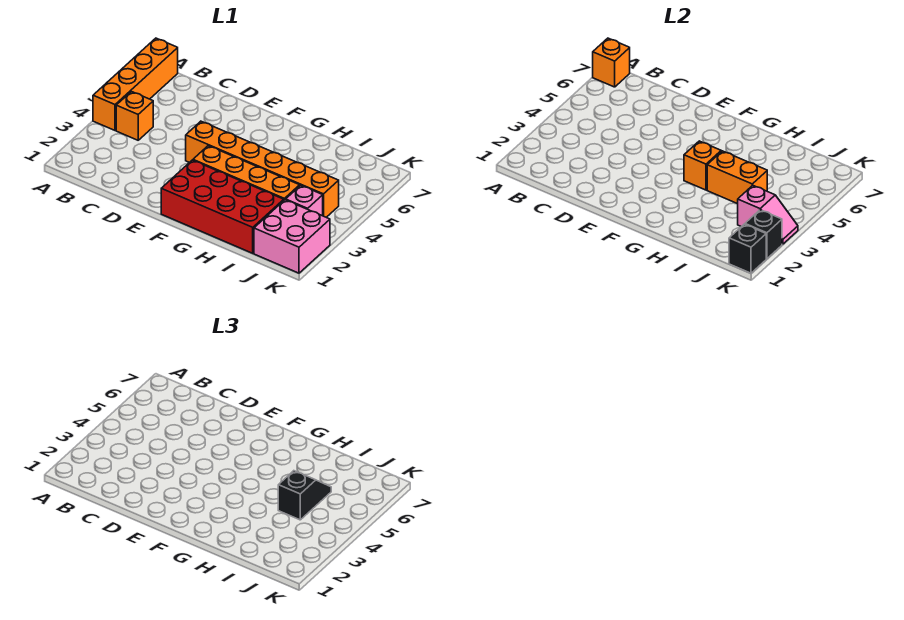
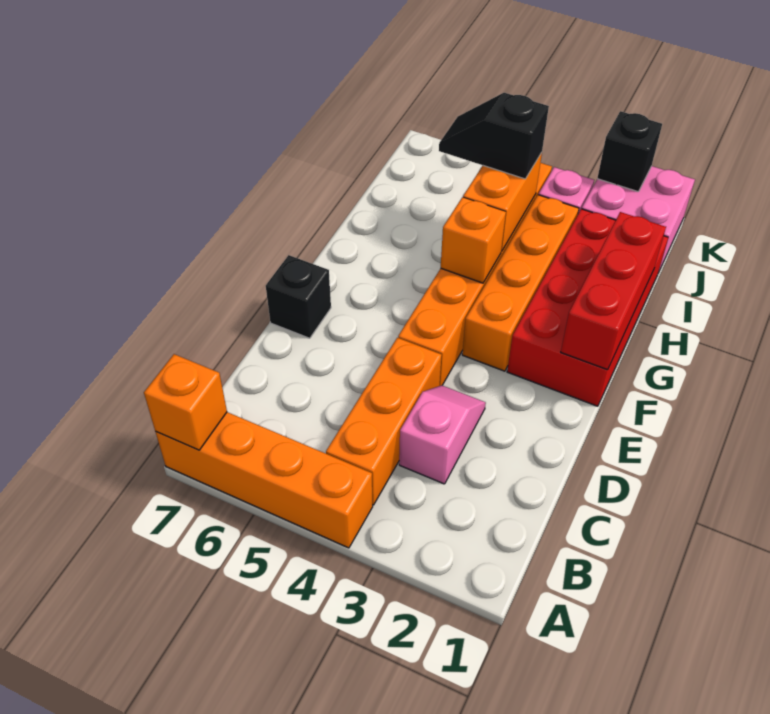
orange brick B4 level 1 -> orange brick B4:D4 level 1
none -> red brick F1:H1 level 2
pink slope J3:K3 level 2 top J -> pink slope C3:D3 level 1 top C
black brick K1 level 2 -> black brick E7 level 1

